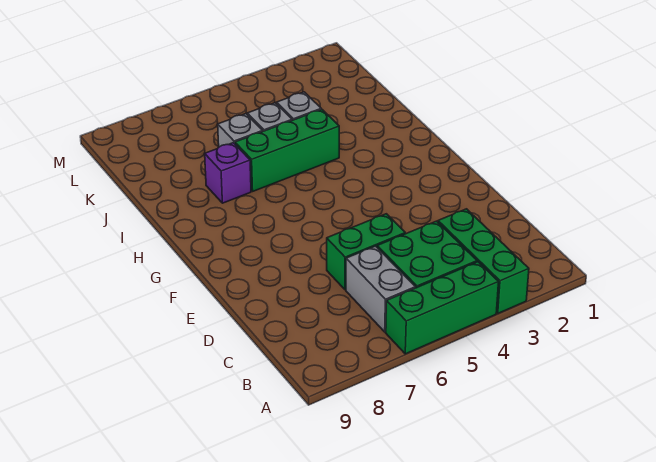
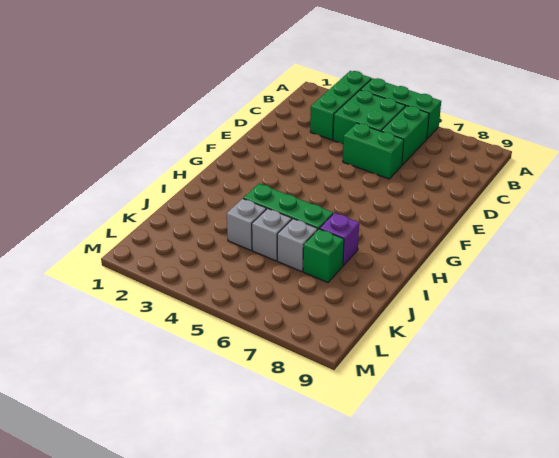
grey brick B6:C6 level 1 -> green brick B6:C6 level 1
none -> green brick J7 level 1

